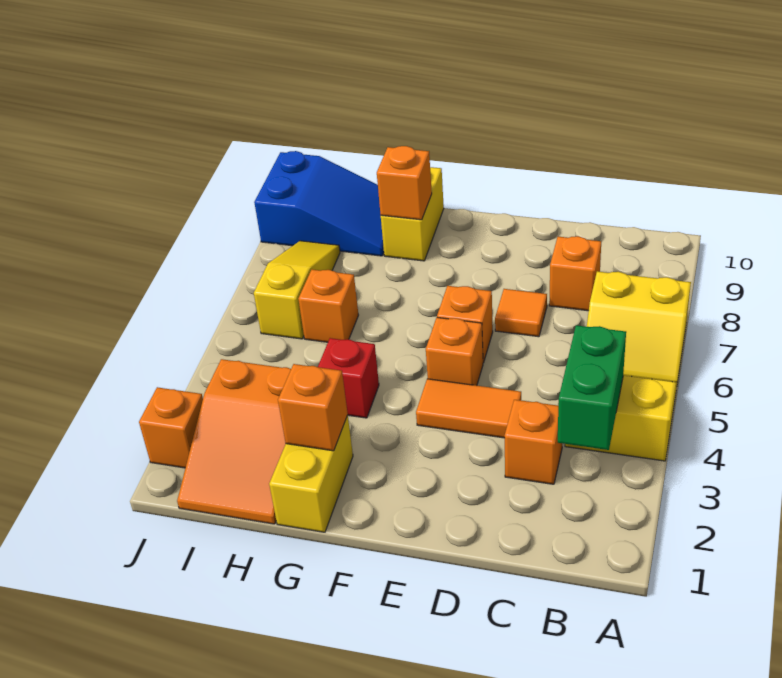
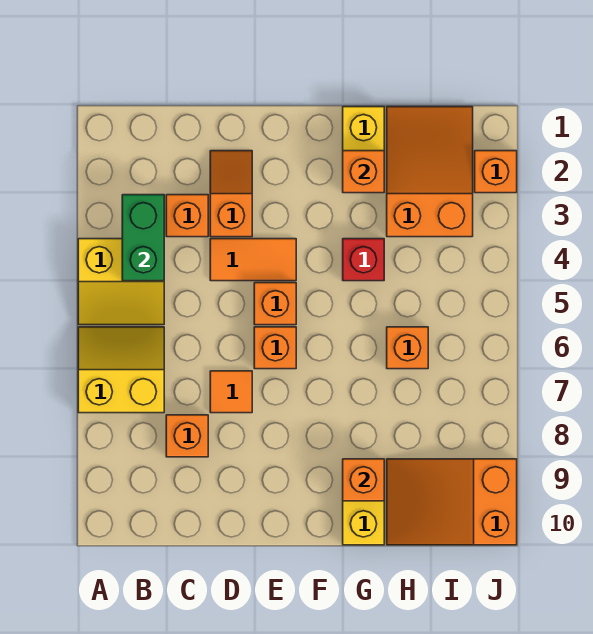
none -> orange slope D2:D3 level 1 top 3
blue slope H9:J10 level 1 top J -> orange slope H9:J10 level 1 top J
yellow slope I6:I8 level 1 top 6 -> none

